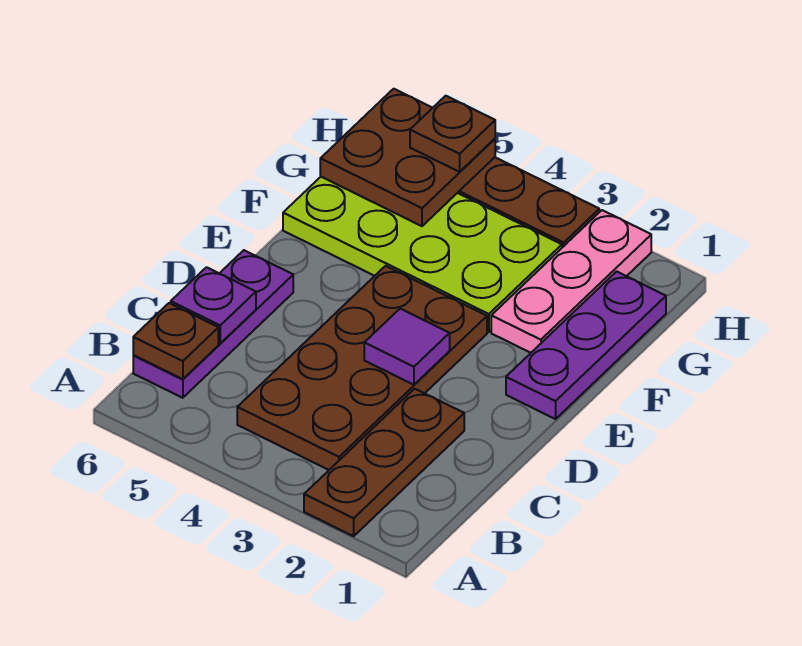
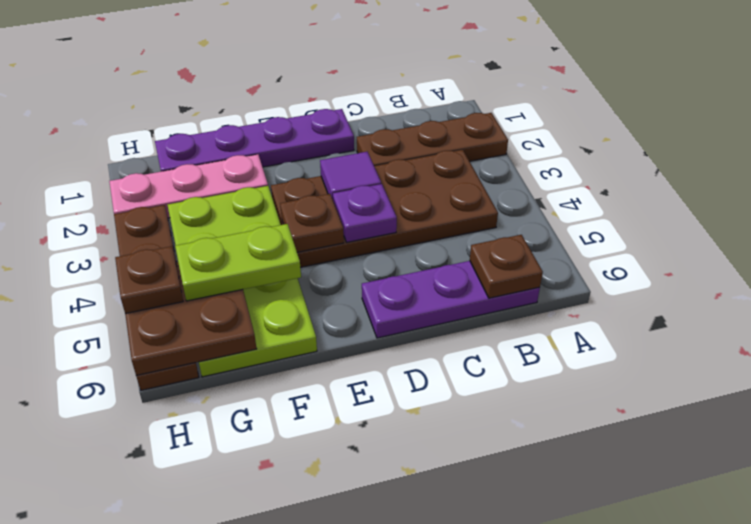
purple plate C6 level 2 -> purple plate D4 level 2
purple plate E1:G1 level 1 -> purple plate D1:G1 level 1
none -> brown plate E4 level 2
none -> lime plate F5:G5 level 3

